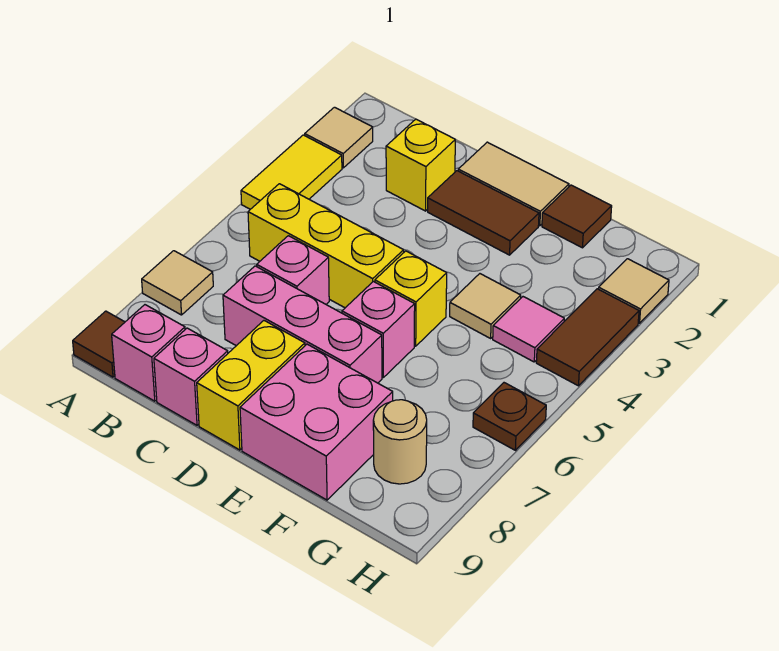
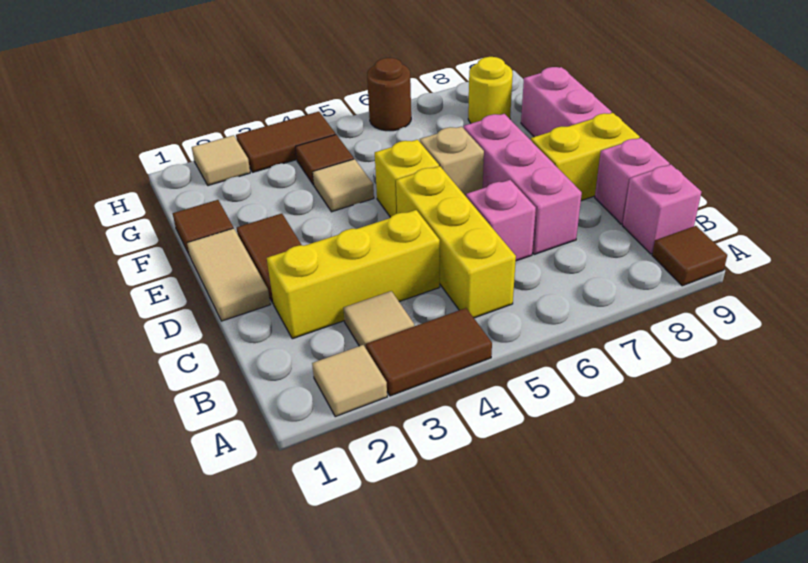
yellow tile A3:A4 level 1 -> brown tile A3:A4 level 1
tan tile A7 level 1 -> tan tile B3 level 1
yellow brick C2 level 1 -> yellow brick C2:C4 level 1
pink brick E6 level 1 -> tan brick E6 level 1
pink brick E8:F9 level 1 -> pink brick E9:F9 level 1
pink tile G4 level 1 -> brown tile G4 level 1
tan round brick G8 level 1 -> yellow round brick G8 level 1
brown plate H6 level 1 -> brown round brick H6 level 1

